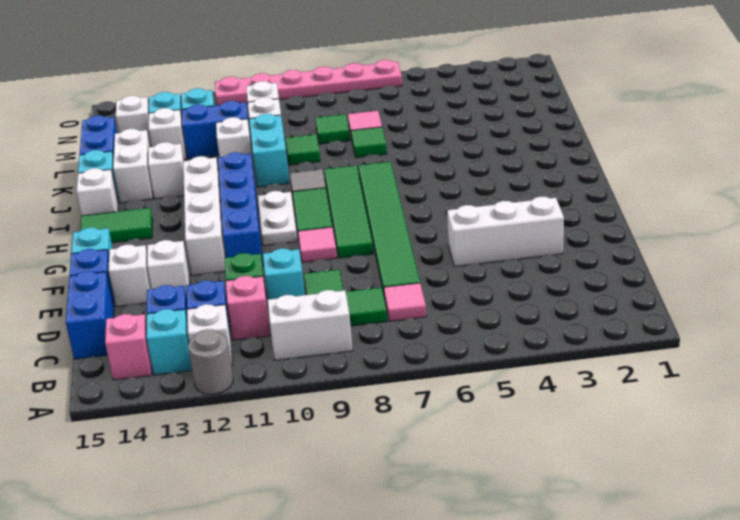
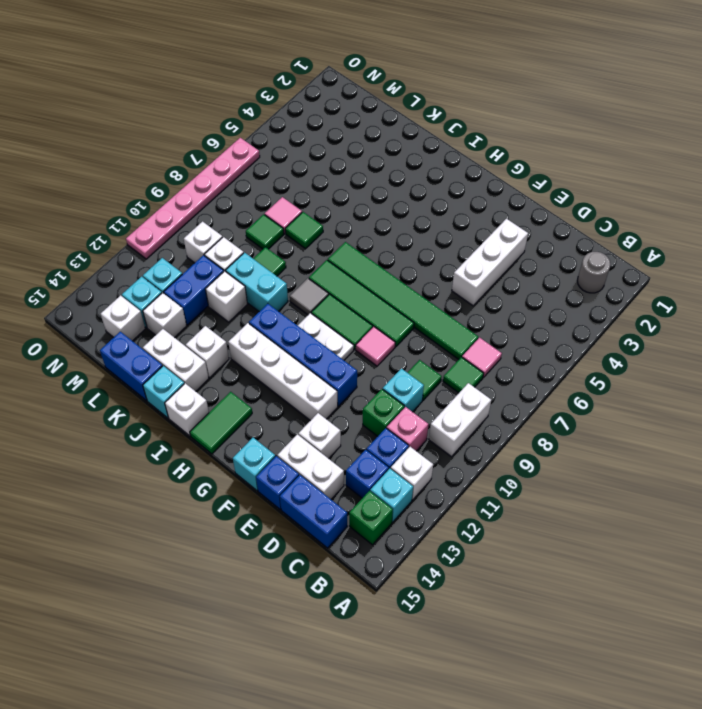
grey round brick A12 level 1 -> grey round brick B2 level 1
pink brick B14 level 1 -> green brick B14 level 1
white brick E14 level 1 -> white brick D14:E14 level 1

